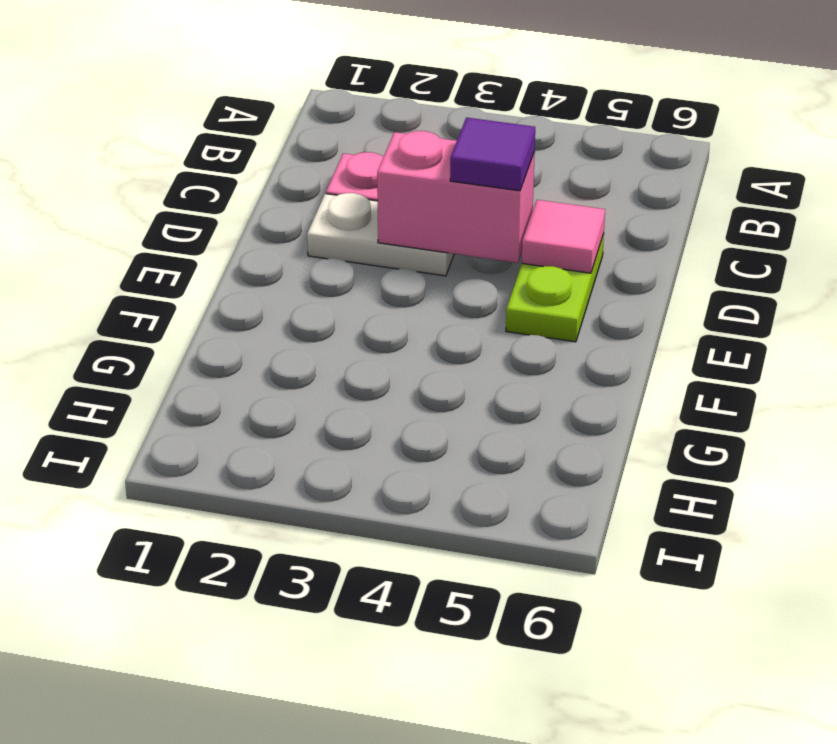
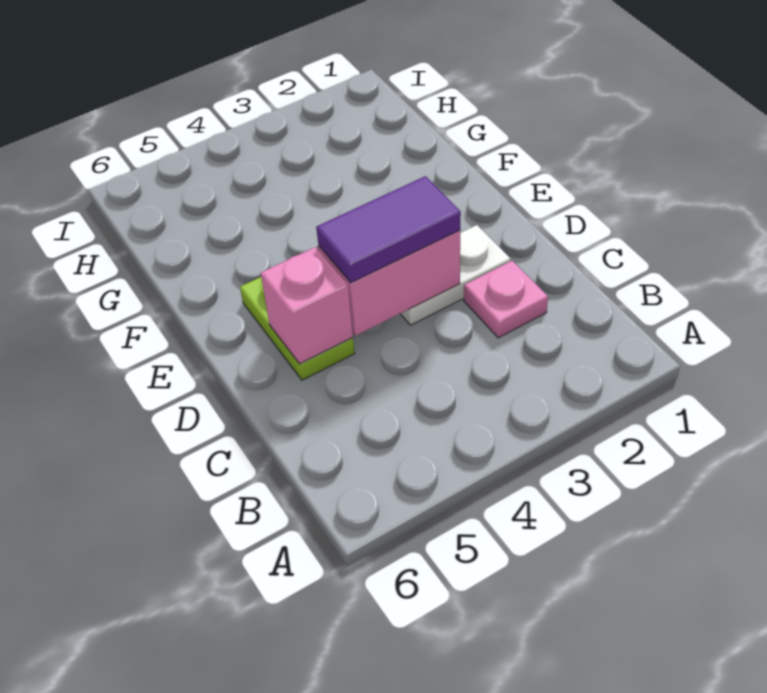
purple tile D4 level 3 -> purple tile D3:D4 level 3
pink tile D5 level 2 -> pink brick D5 level 2

